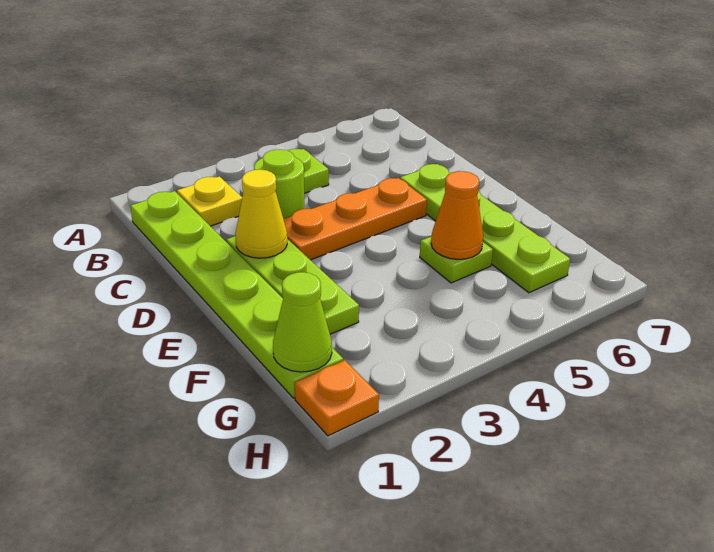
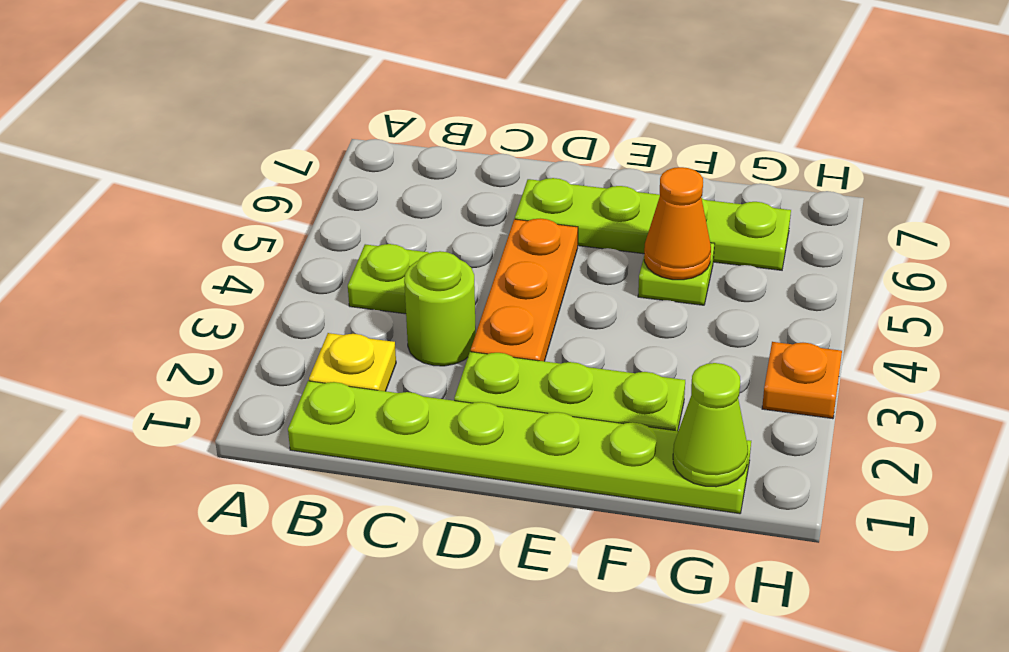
yellow cone D2 level 2 -> none
orange plate H1 level 1 -> orange plate H3 level 1

